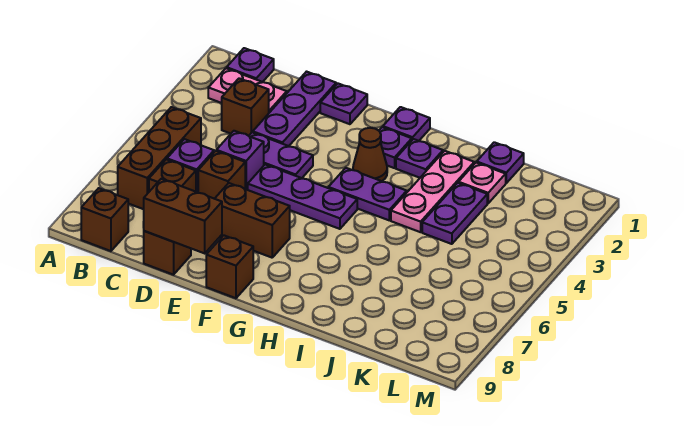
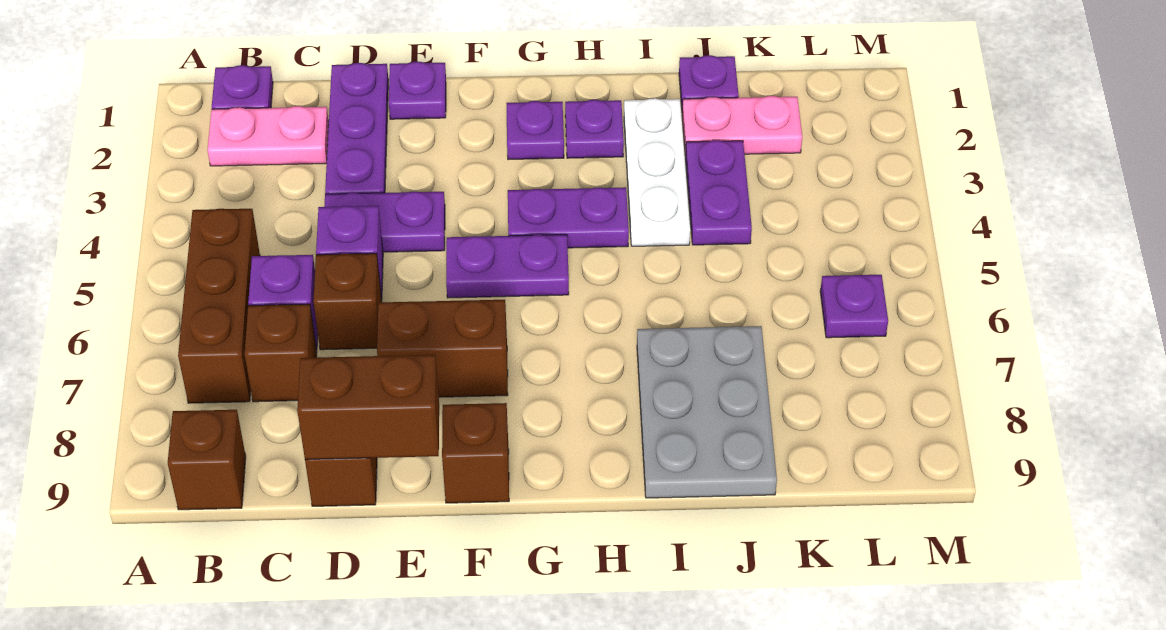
brown brick C3 level 1 -> none
purple plate E5:G5 level 1 -> purple plate F5:G5 level 1
purple plate G1 level 1 -> purple plate L6 level 1
brown cone G3 level 1 -> none
pink plate I2:I4 level 1 -> white plate I2:I4 level 1
none -> grey plate I7:J9 level 1
pink plate J2 level 1 -> pink plate J2:K2 level 1

